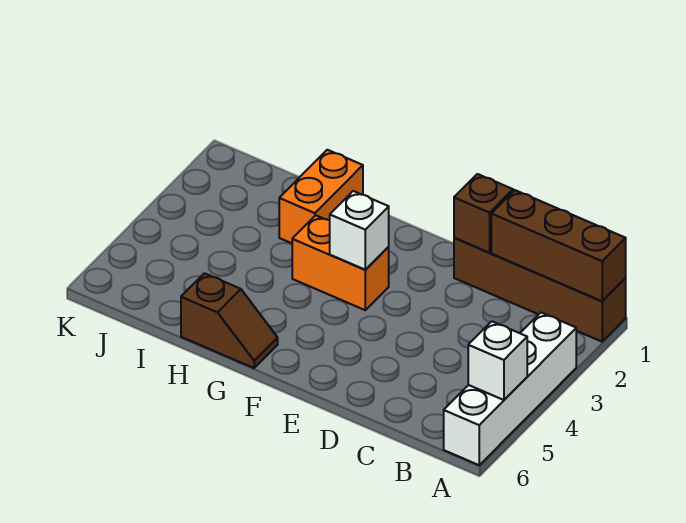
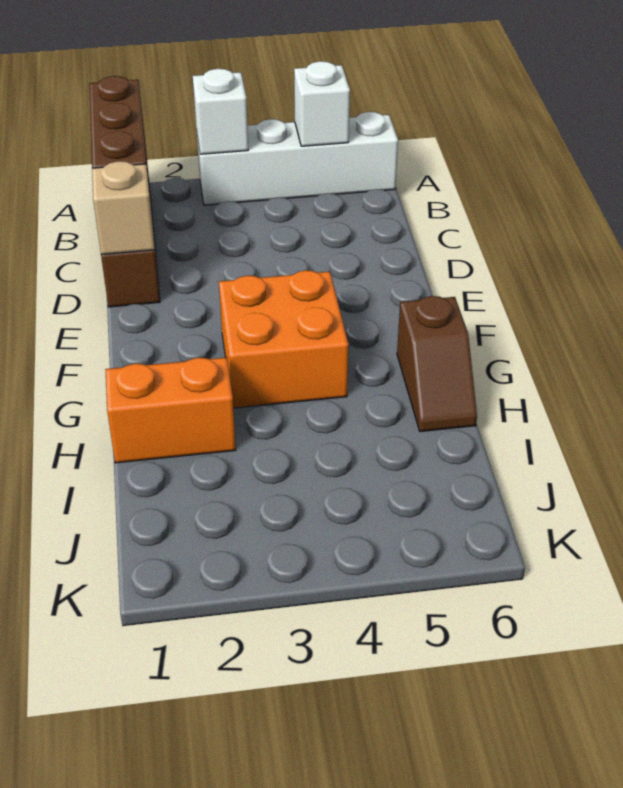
brown brick D1 level 2 -> tan brick D1 level 2
orange brick F3:G3 level 1 -> orange brick F3:G4 level 1
white brick F3 level 2 -> white brick A3 level 2
brown slope G6:H6 level 1 top H -> brown slope G6:H6 level 1 top G

